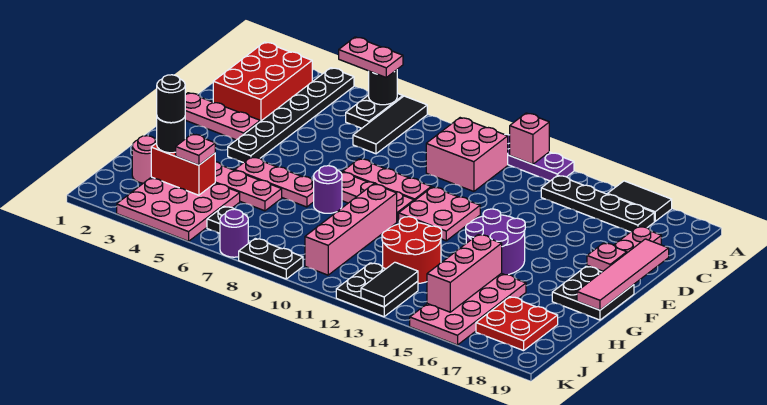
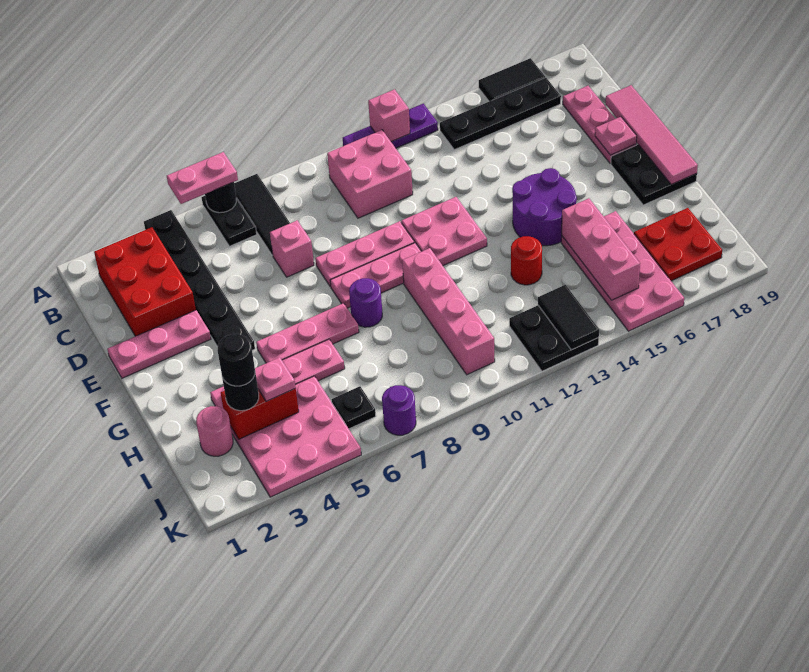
none -> pink brick D7 level 1
red round brick H12:I13 level 1 -> red round brick H13 level 1
black plate K8:K9 level 1 -> none

